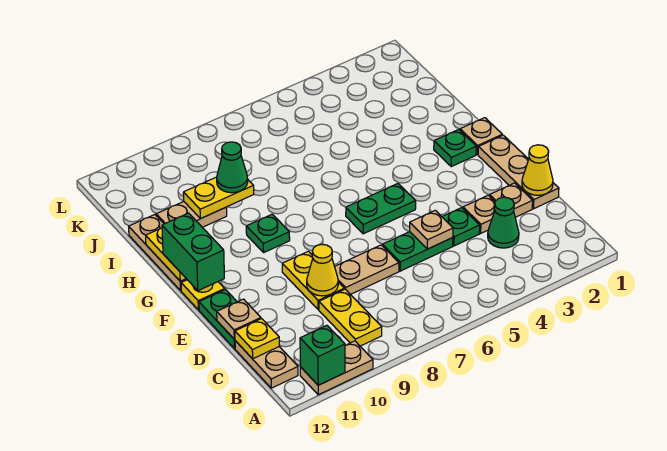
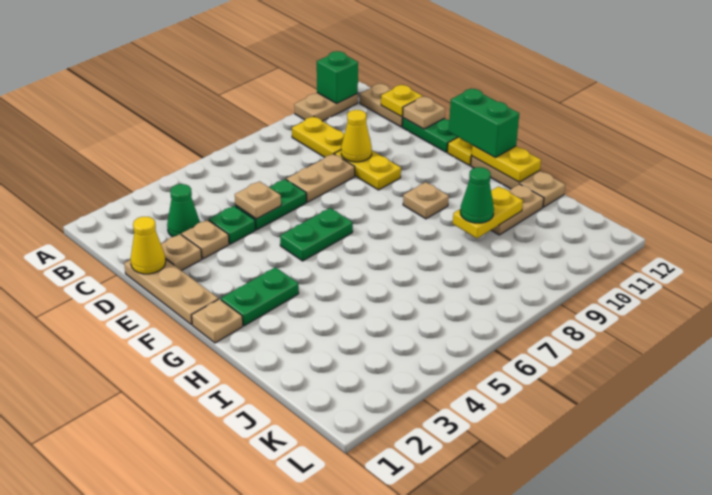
green plate G2 level 1 -> green plate G2:G3 level 1
green plate G9 level 1 -> tan plate G9 level 1

